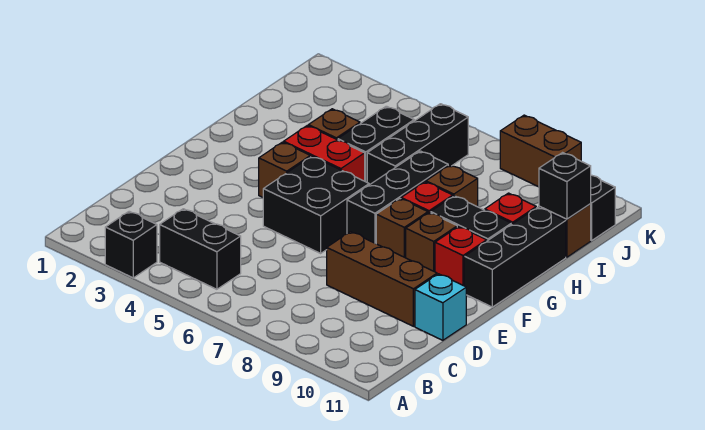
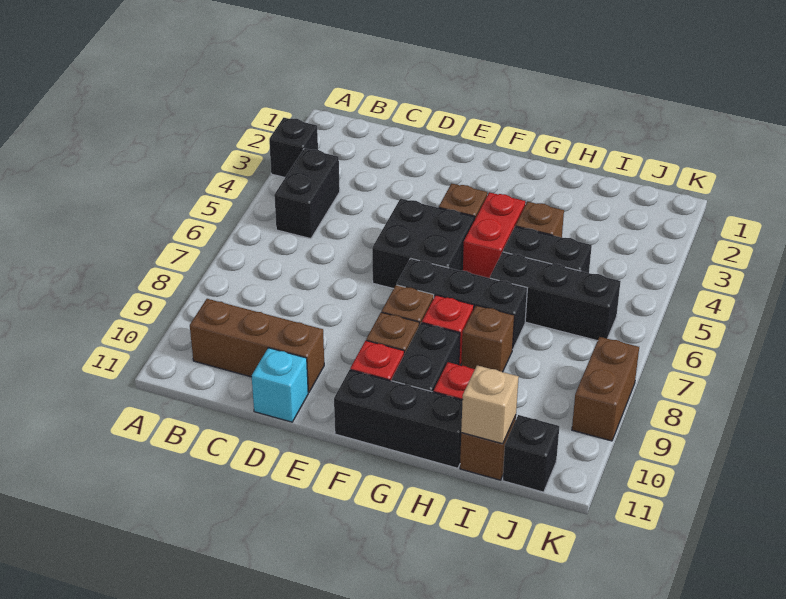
brown brick D8:D10 level 1 -> brown brick B10:D10 level 1
black brick I11 level 2 -> tan brick I11 level 2

